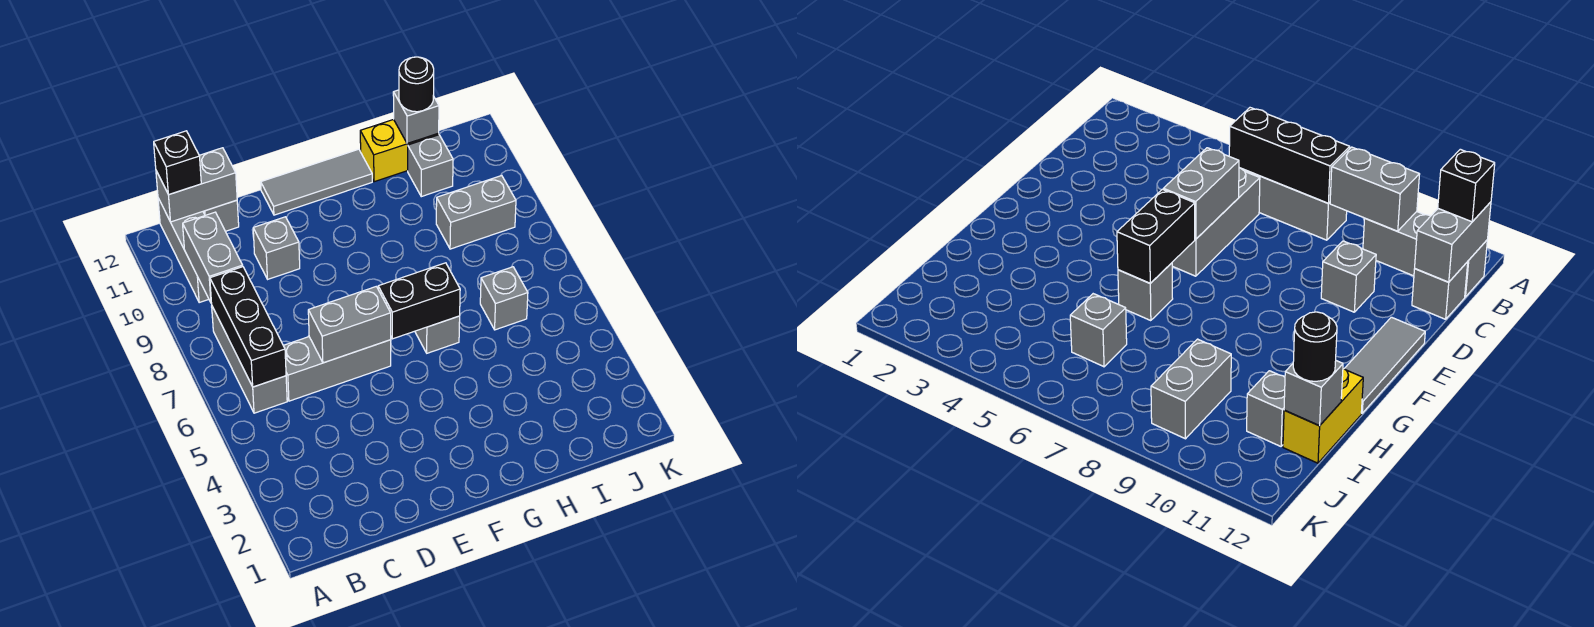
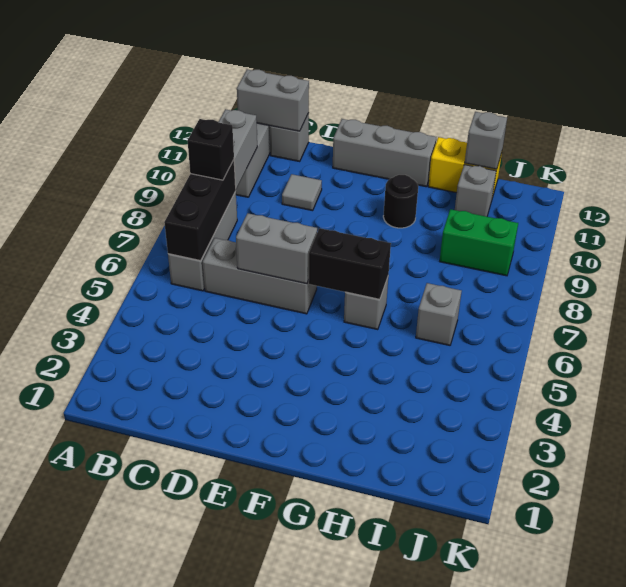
black brick B12 level 3 -> black brick B8 level 3
grey brick D10 level 1 -> grey tile D10 level 1
grey tile E12:G12 level 1 -> grey brick E12:G12 level 1
grey brick I9:J9 level 1 -> green brick I9:J9 level 1
black round brick I12 level 3 -> black round brick G10 level 1

